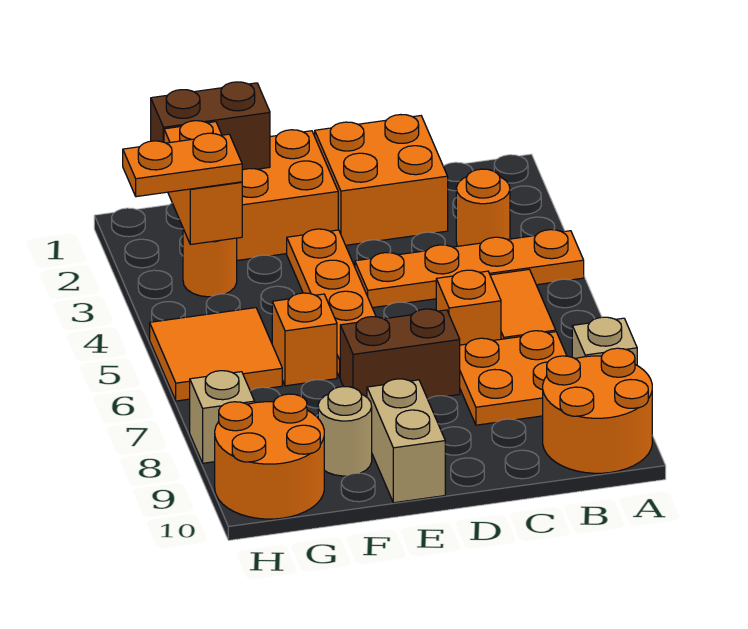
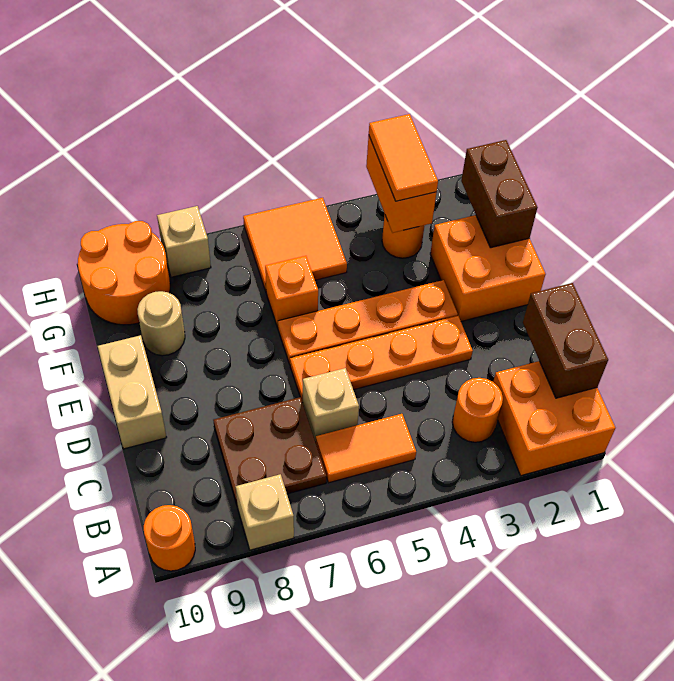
orange plate A4:D4 level 1 -> orange plate D3:D6 level 1
orange round brick A9:B10 level 1 -> orange round brick A10 level 1
orange plate B7:C8 level 1 -> brown plate B7:C8 level 1
orange brick C1:D2 level 1 -> orange brick A1:B2 level 1
orange brick C6 level 1 -> tan brick C6 level 1
brown brick D7:E7 level 1 -> brown brick B1:C1 level 2
tan brick E9:E10 level 1 -> tan brick D10:E10 level 1
orange brick G2:G3 level 2 -> orange brick G3:H3 level 2
orange plate G3:H3 level 3 -> orange tile G3:H3 level 3

